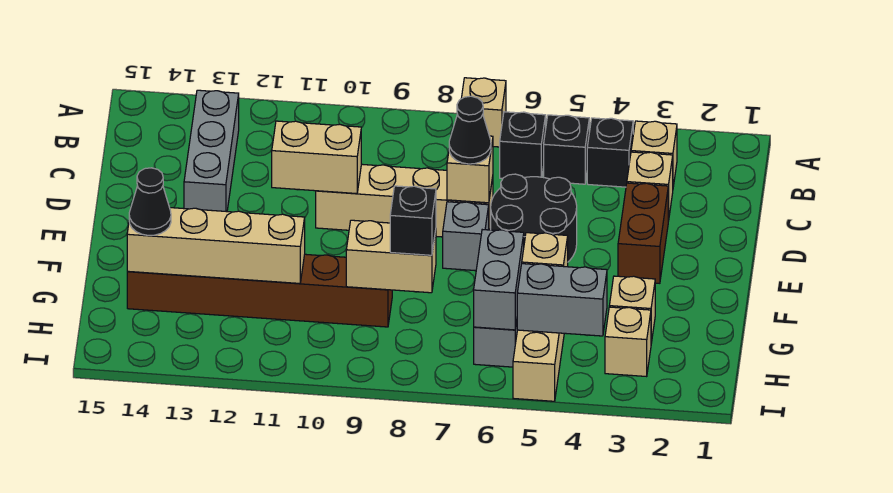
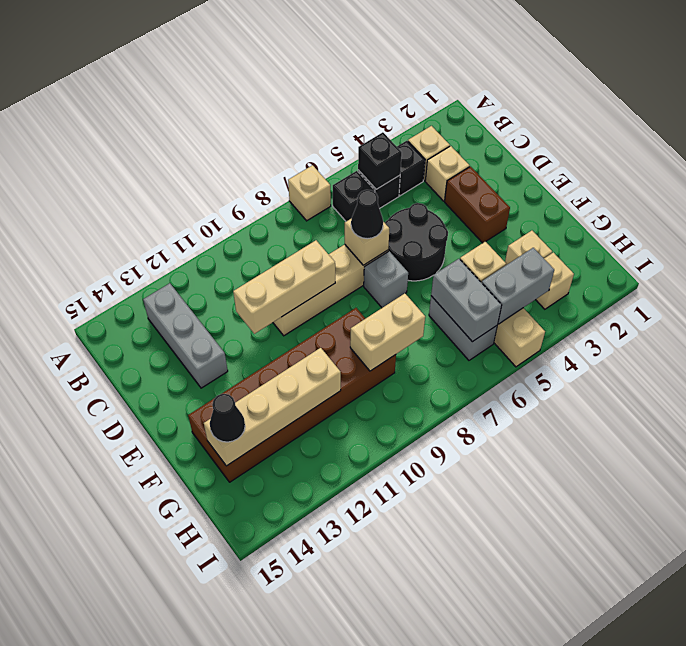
tan brick D10:D11 level 2 -> tan brick D9:D11 level 2
black brick G8 level 3 -> black brick B5 level 2
brown brick G9:G14 level 1 -> brown brick F9:G14 level 1

